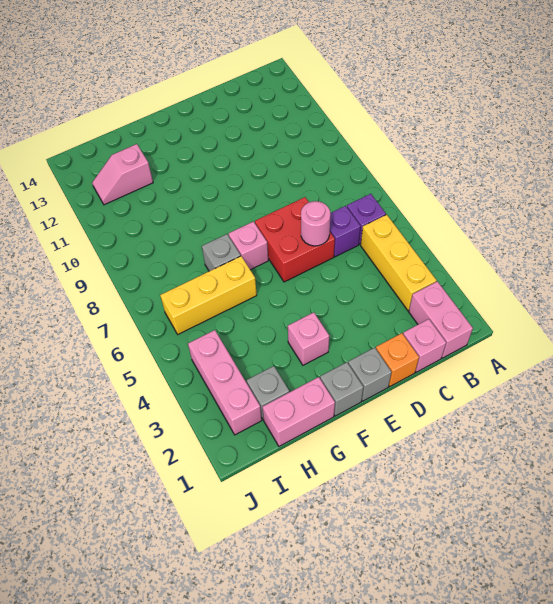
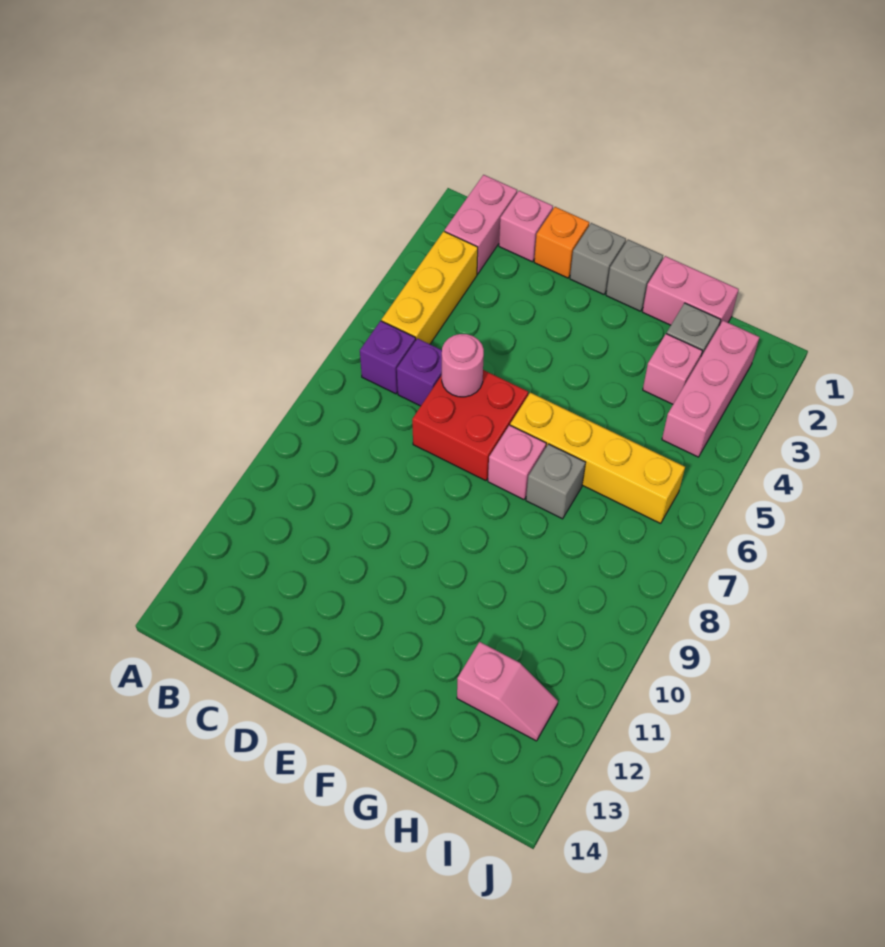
pink brick F3 level 1 -> pink brick H3 level 1
yellow brick G6:I6 level 1 -> yellow brick F6:I6 level 1

